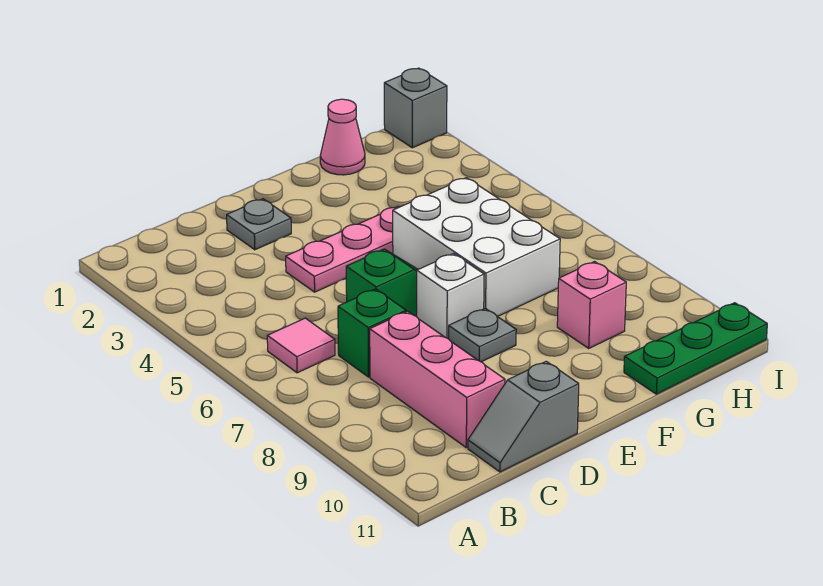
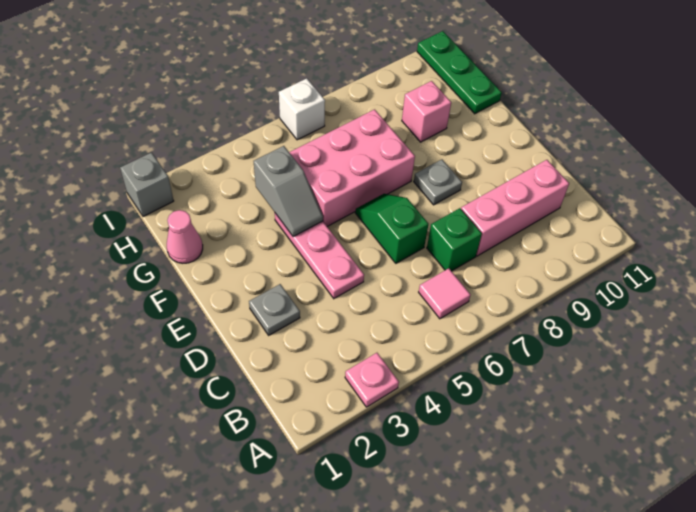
none -> pink plate A3 level 1
grey slope C11:D11 level 1 top D -> grey slope F4:G4 level 2 top G
white brick E7 level 1 -> white brick I6 level 1
white brick F5:G7 level 1 -> pink brick F5:G7 level 1

